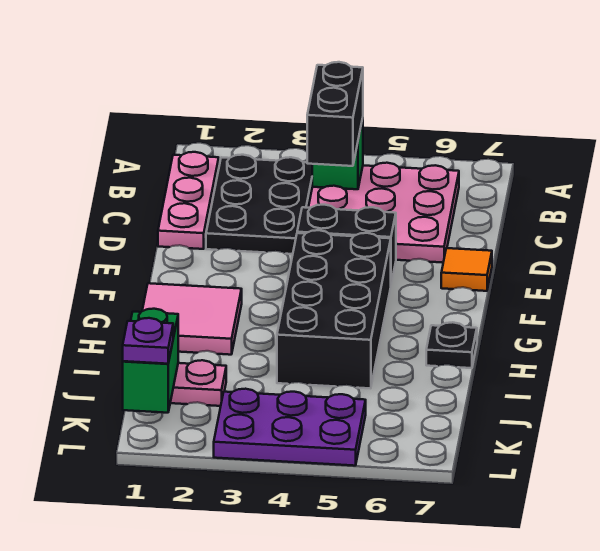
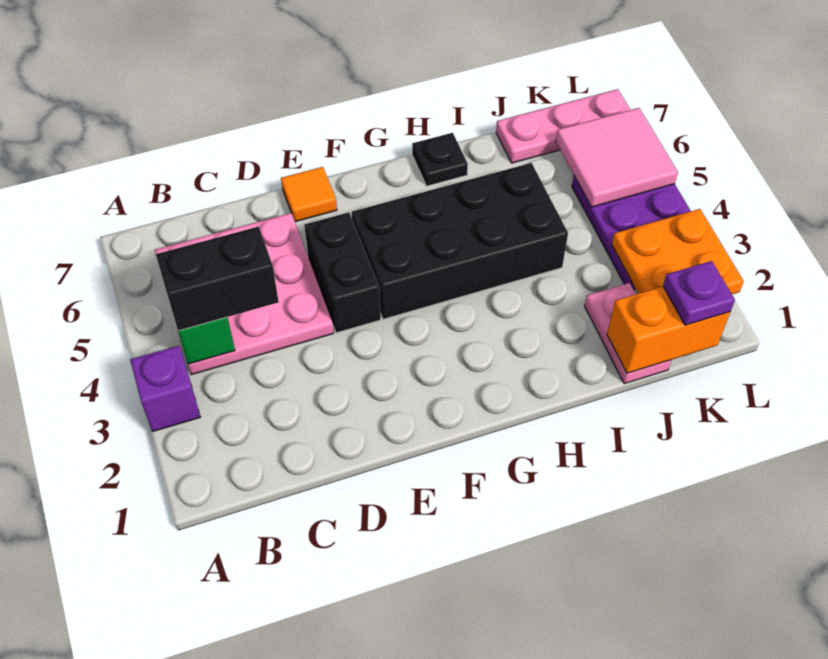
none -> purple brick A3 level 1
pink plate B1:D1 level 1 -> pink plate J7:L7 level 1
black plate B2:D3 level 1 -> none
pink tile G1:H2 level 1 -> pink tile K5:L6 level 2
green brick J1:K1 level 2 -> orange brick J1:K1 level 2
none -> orange plate K2:L3 level 2

